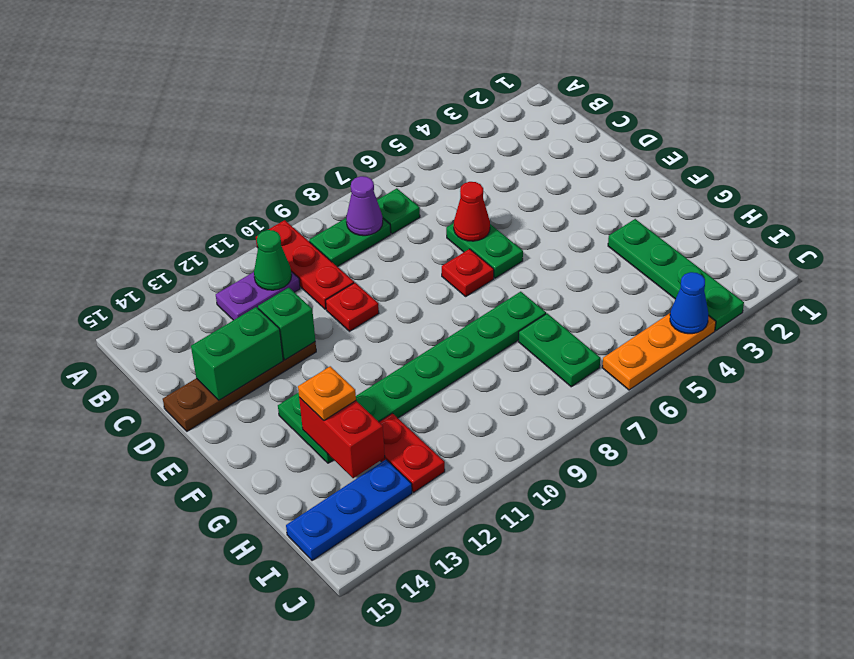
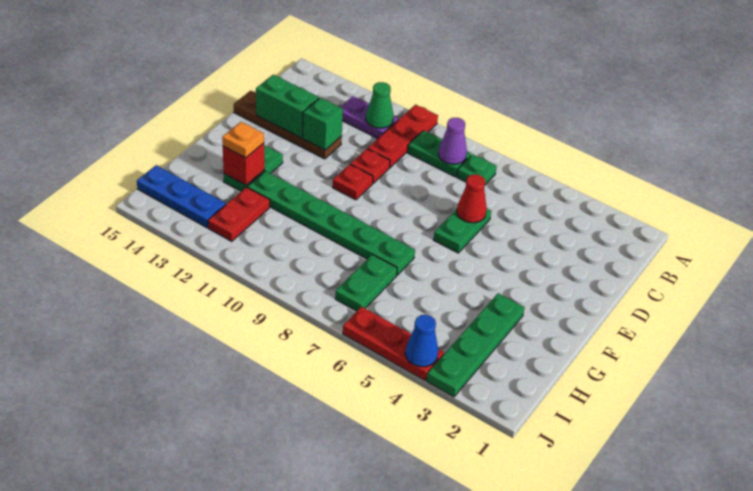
red plate E7 level 1 -> red plate E10 level 1
red brick G13:H13 level 2 -> red brick G13 level 2
orange plate J4:J6 level 1 -> red plate J4:J6 level 1

